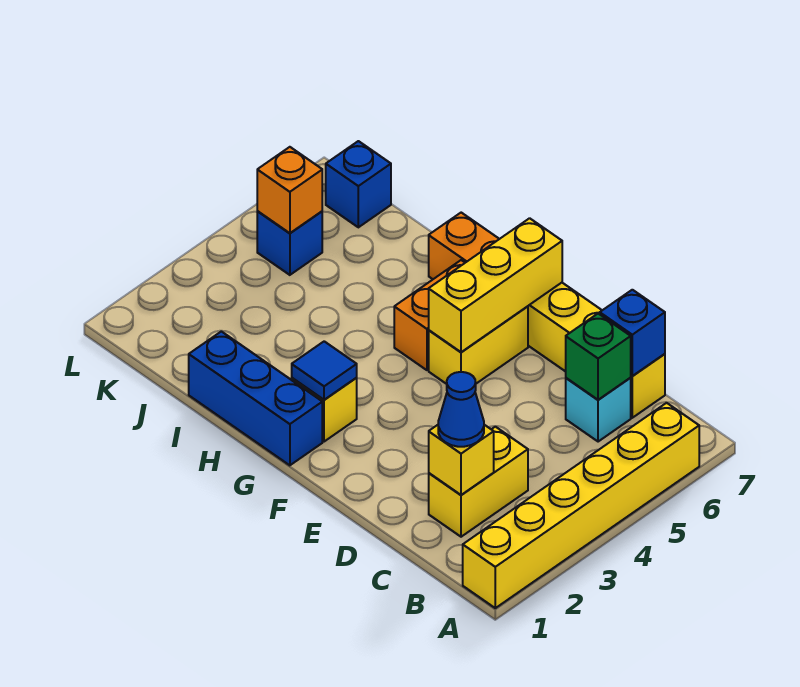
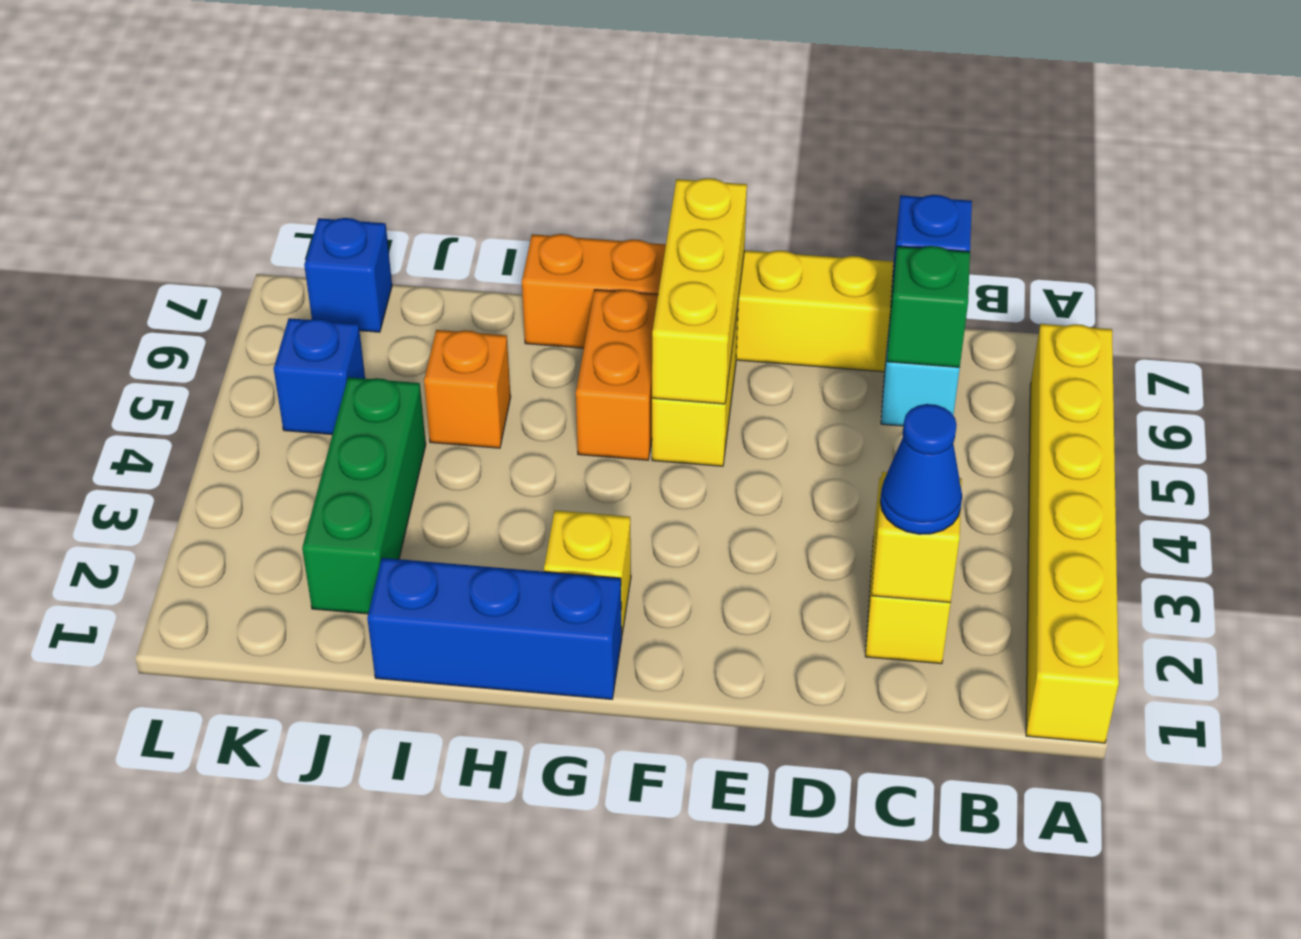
blue tile G2 level 2 -> none
none -> green brick J2:J4 level 1
orange brick K5 level 2 -> orange brick I5 level 1

